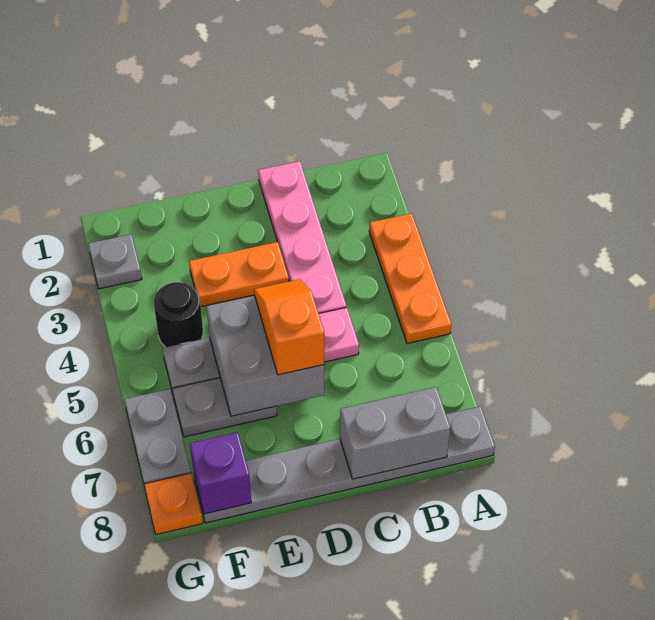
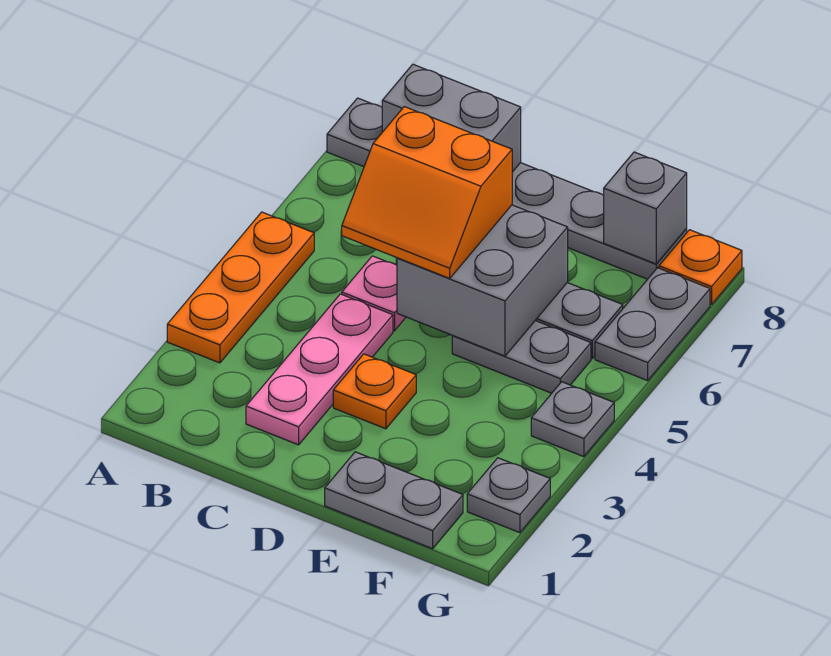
pink plate C1:C4 level 1 -> pink plate C2:C4 level 1
orange plate D3:E3 level 1 -> orange plate D3 level 1
orange slope D5:D6 level 3 top 6 -> orange slope C5:D6 level 3 top 6
none -> grey plate E1:F1 level 1
black round brick F4 level 1 -> none
purple brick F8 level 2 -> grey brick F8 level 2
none -> grey plate G4 level 1

